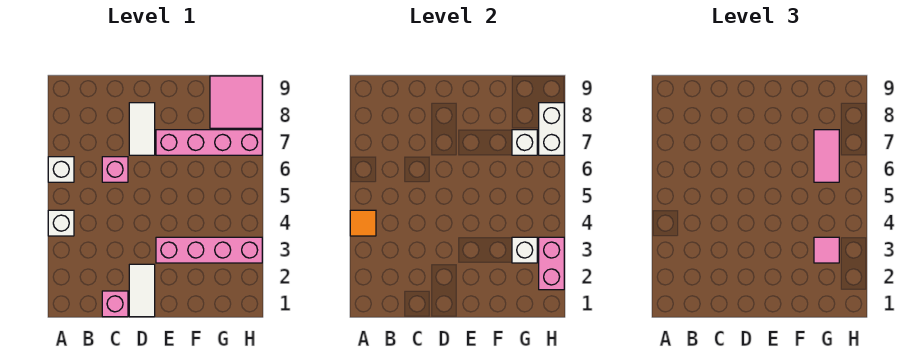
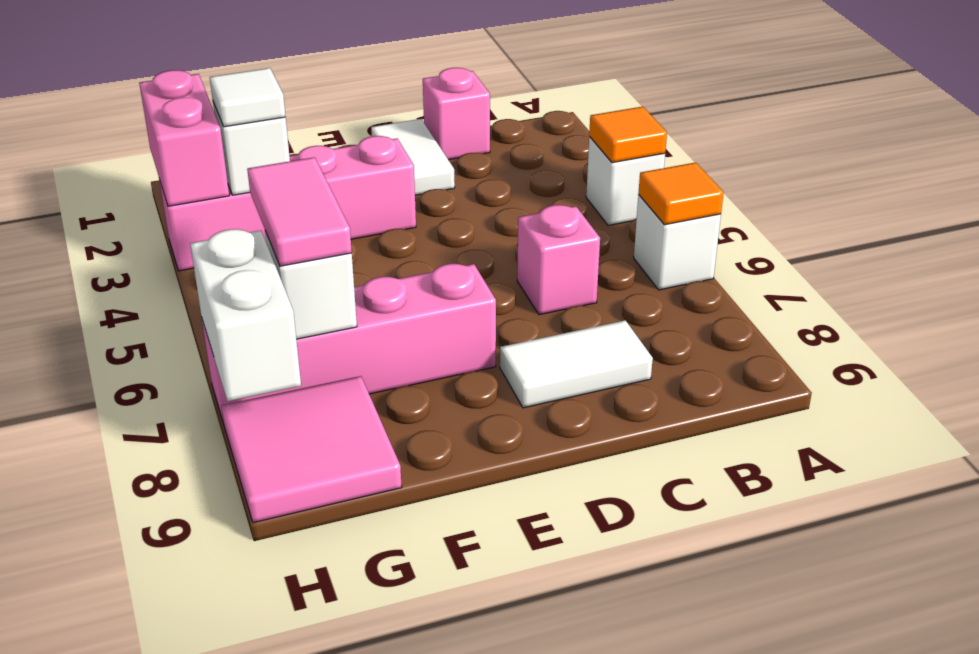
none -> orange tile A6 level 2
white tile D7:D8 level 1 -> white tile C8:D8 level 1
pink tile G3 level 3 -> white tile G3 level 3

